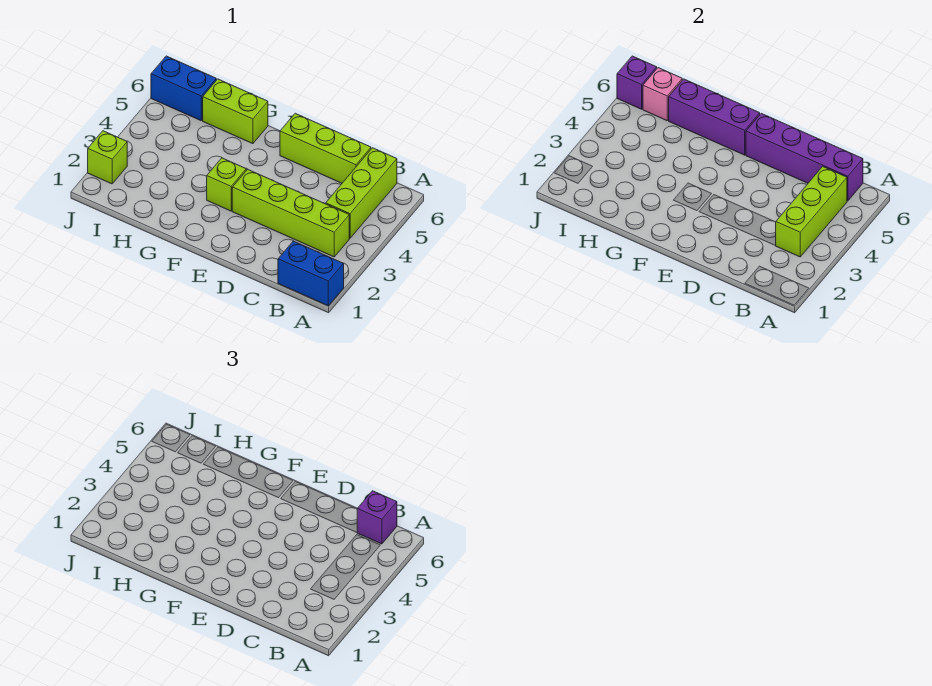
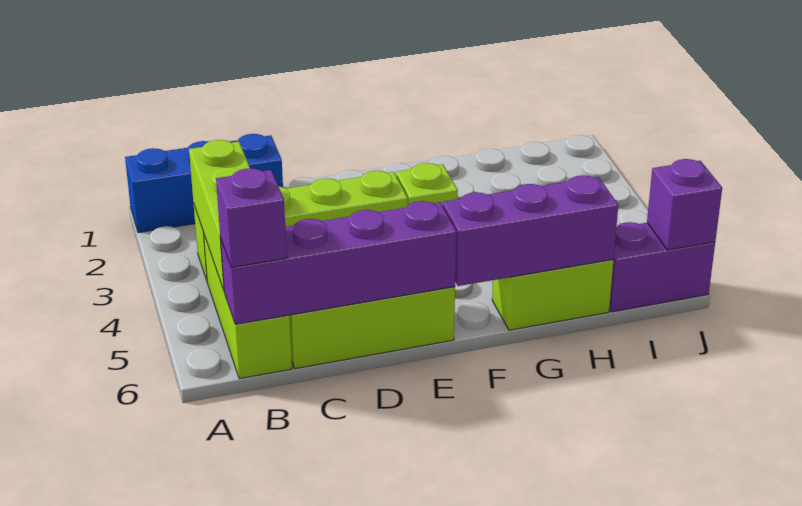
blue brick A1:B1 level 1 -> blue brick A1:C1 level 1
blue brick I6:J6 level 1 -> purple brick I6:J6 level 1
pink brick I6 level 2 -> none
lime brick J2 level 1 -> none

